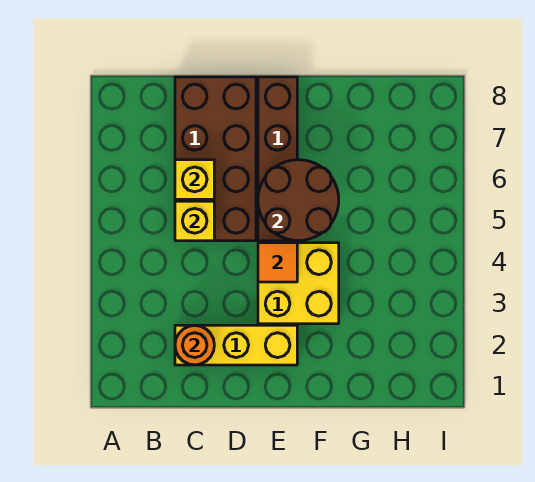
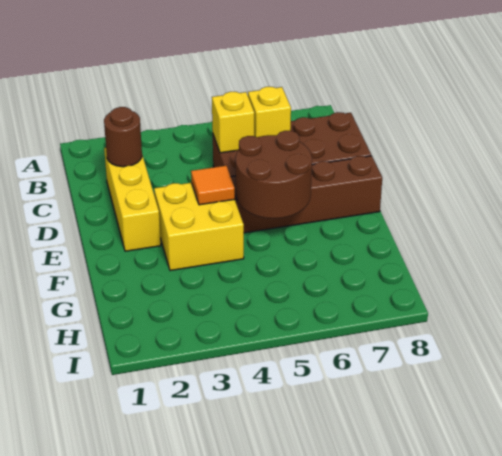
orange round brick C2 level 2 -> brown round brick C2 level 2

